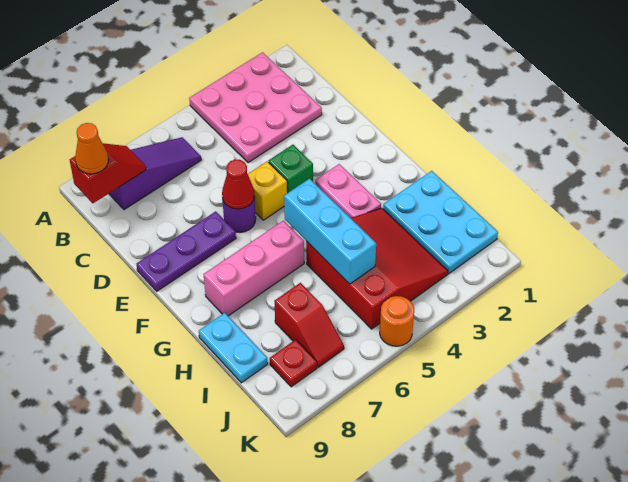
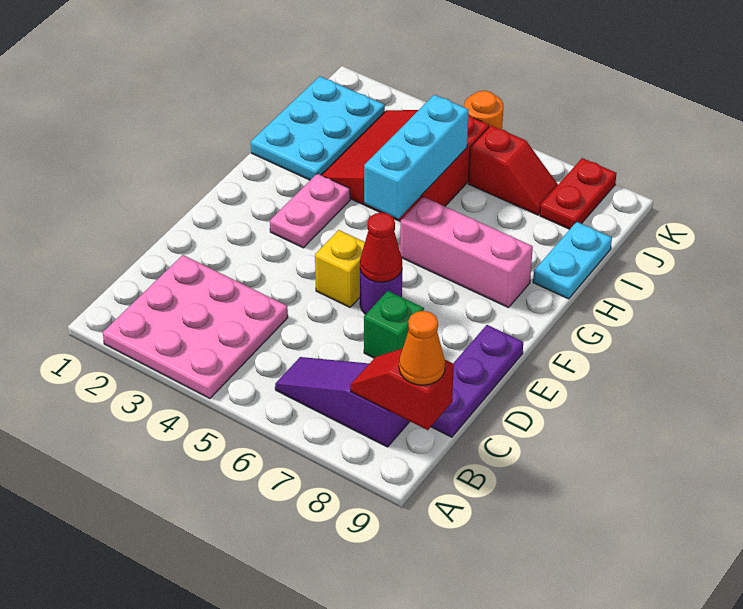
green brick E4 level 1 -> green brick D7 level 1
purple plate E7:E9 level 1 -> purple plate C9:E9 level 1
red slope I7:J7 level 1 top I -> red slope J6:J7 level 1 top 6
red plate J8 level 1 -> red plate J8:K8 level 1

